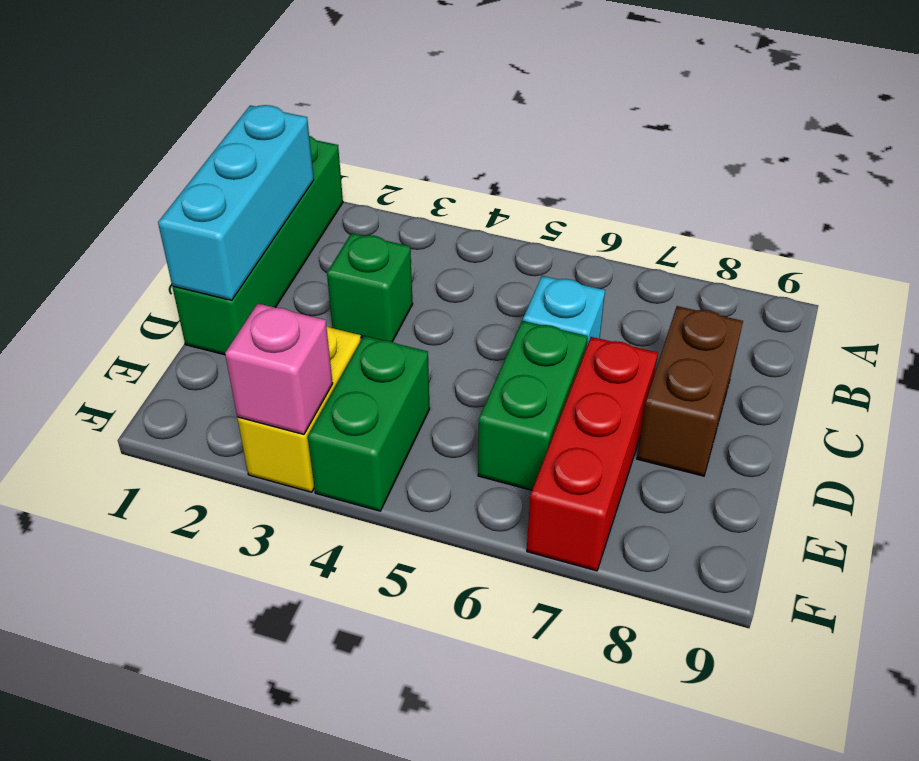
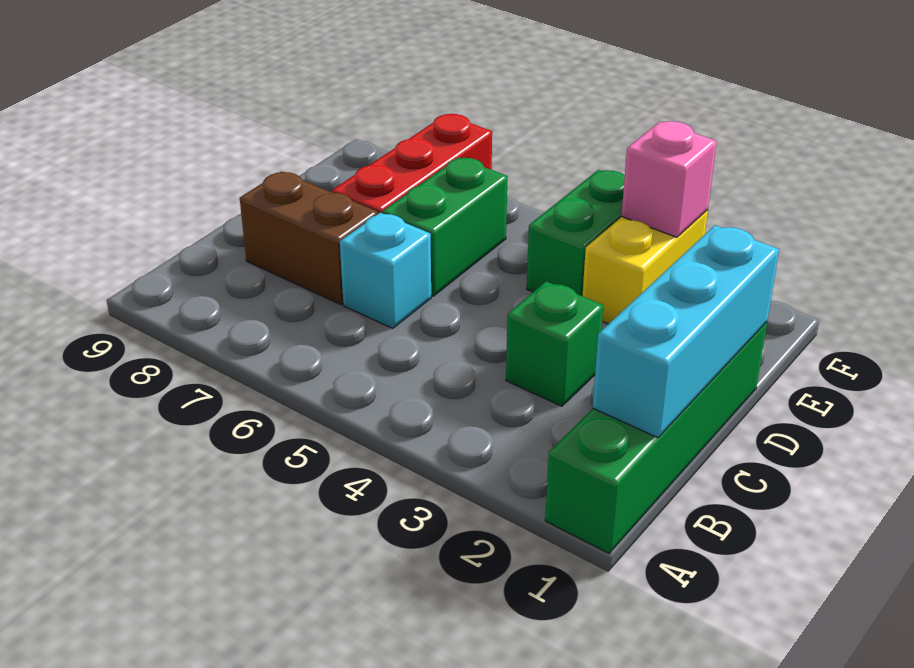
brown brick C8:D8 level 1 -> brown brick C7:C8 level 1

